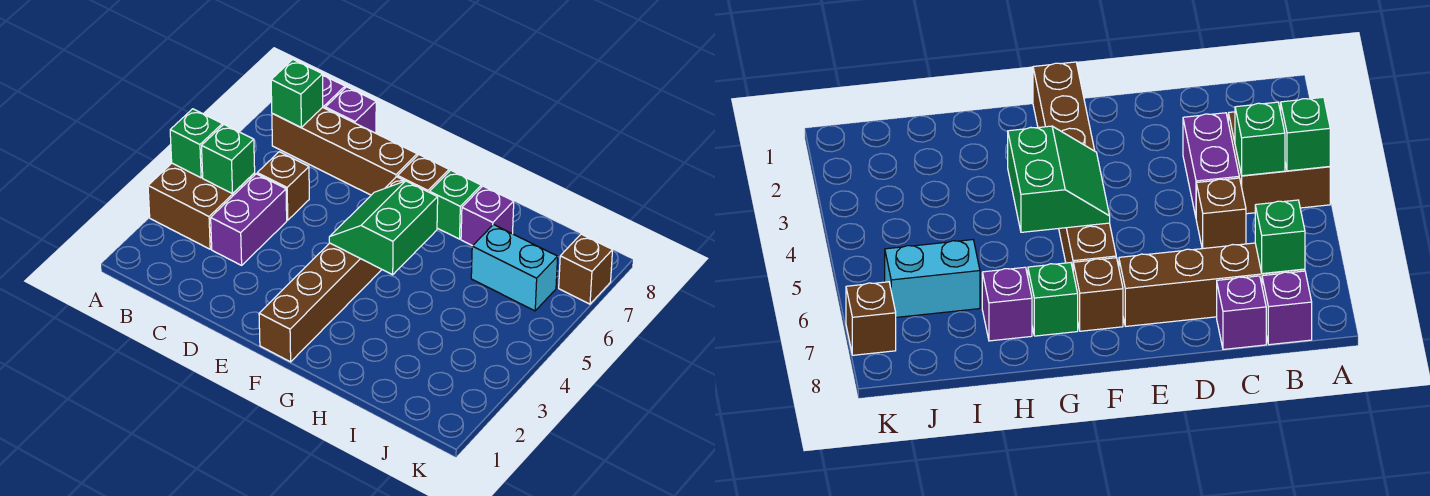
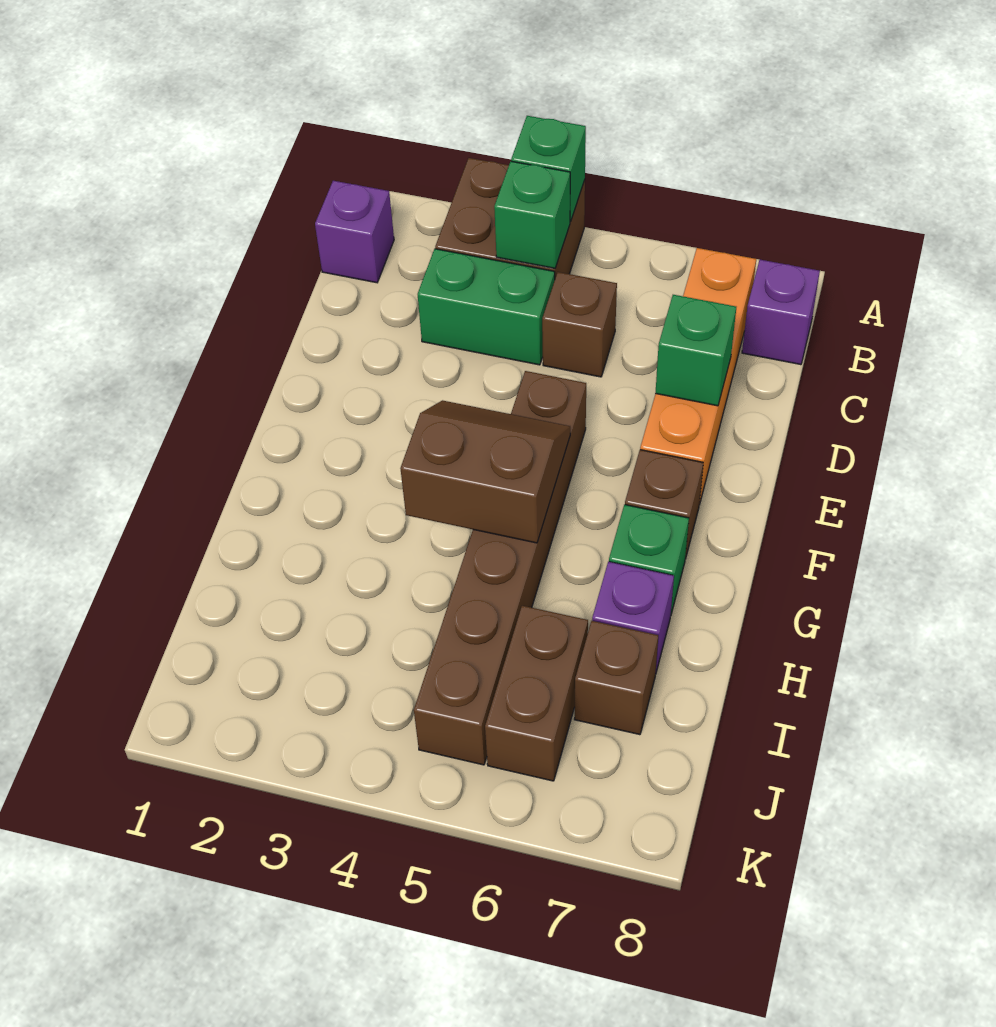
brown brick B7:E7 level 1 -> orange brick B7:E7 level 1
green brick B7 level 2 -> green brick D7 level 2
purple brick C3:C4 level 1 -> green brick C3:C4 level 1
purple brick C8 level 1 -> purple brick B1 level 1
brown brick F1:F6 level 1 -> brown brick E5:J5 level 1
green slope F4:G5 level 2 top G -> brown slope F4:G5 level 2 top G
cyan brick I6:J6 level 1 -> brown brick I6:J6 level 1
brown brick K7 level 1 -> brown brick I7 level 1

